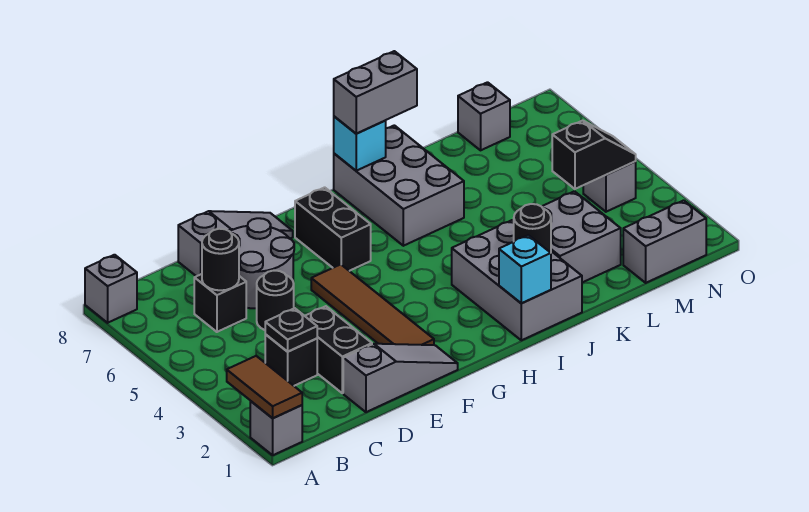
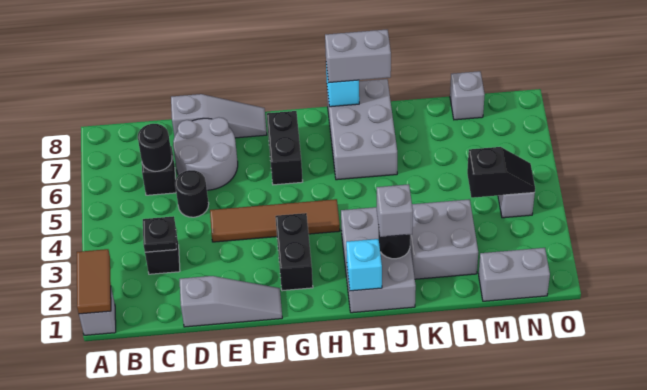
grey brick A8 level 1 -> grey brick J2 level 3
black brick D2:D3 level 1 -> black brick G2:G3 level 1
brown tile F2:F5 level 1 -> brown tile E4:H4 level 1

